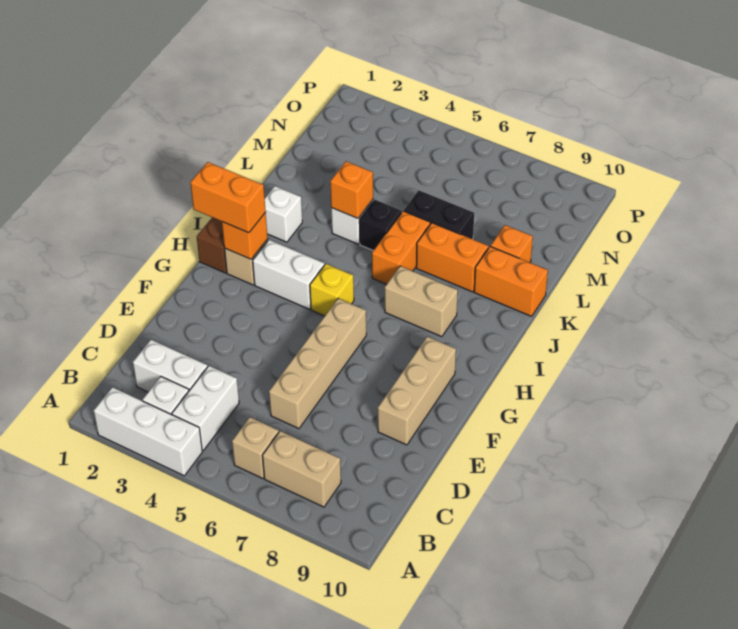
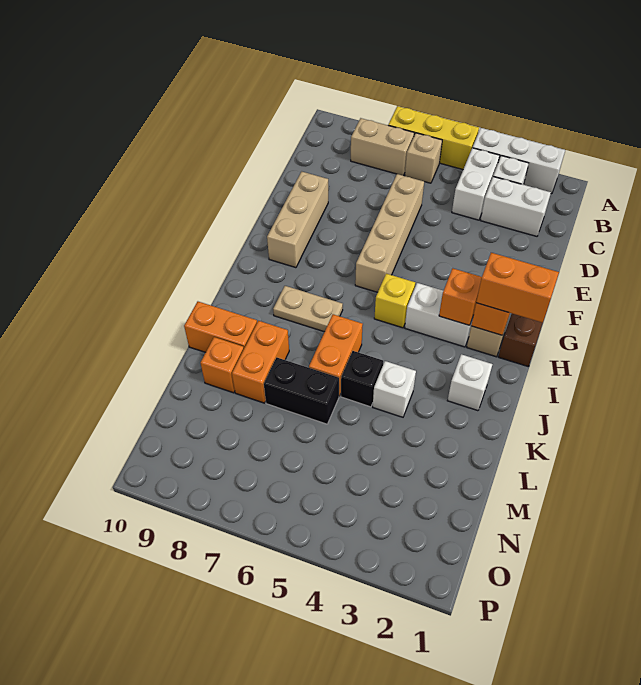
none -> yellow brick A5:A7 level 1
tan brick I7:I8 level 1 -> tan plate I7:I8 level 1
orange brick K4 level 2 -> orange brick H3 level 2
orange brick K7:K8 level 1 -> orange brick K8:L8 level 1

